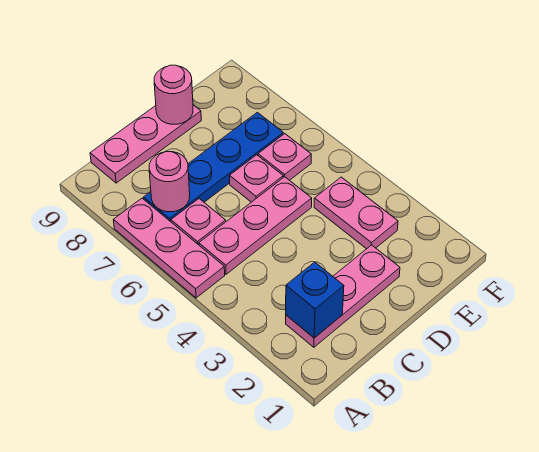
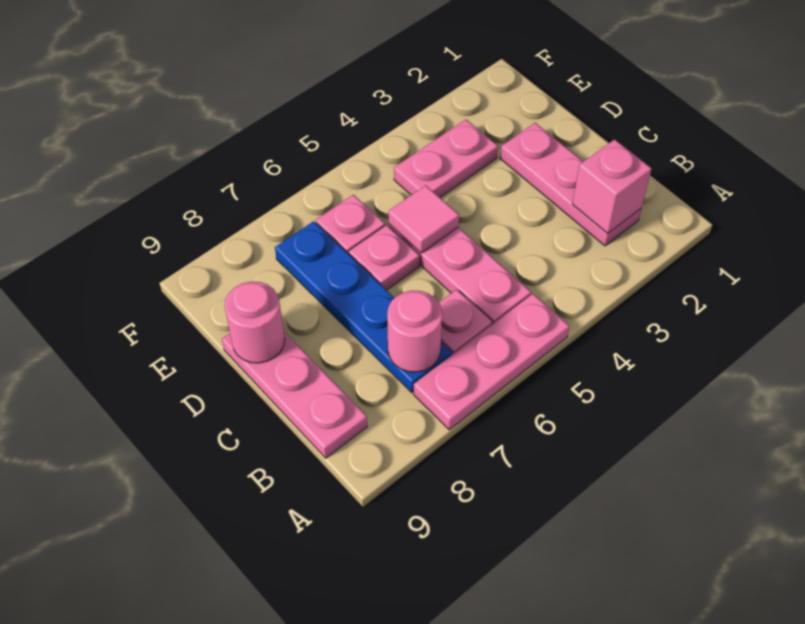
blue brick B2 level 2 -> pink brick B2 level 2
none -> pink tile D5 level 2

